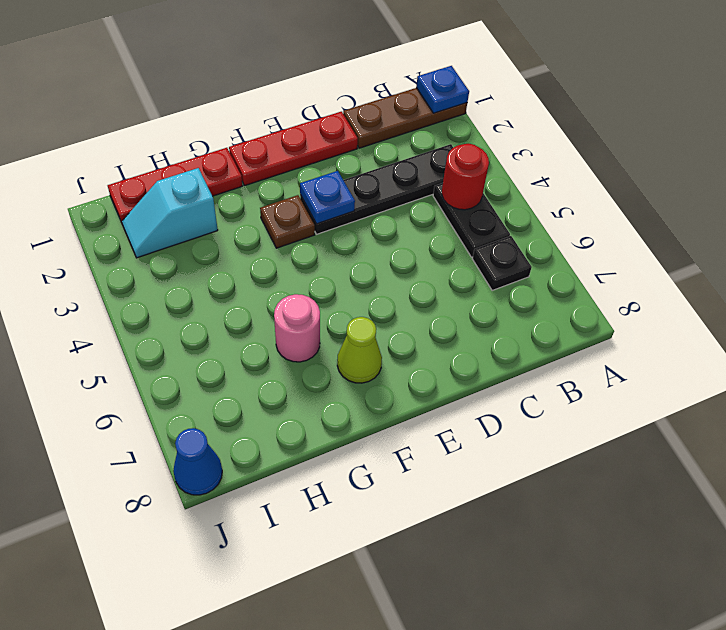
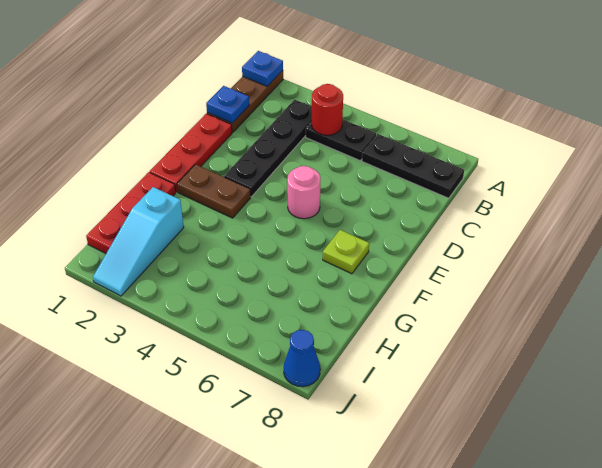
black plate B6 level 1 -> black plate B6:B8 level 1
blue plate E3 level 2 -> blue plate C1 level 2
brown plate F3 level 1 -> brown plate F2:F3 level 1
lime cone F7 level 1 -> lime plate F7 level 1
pink round brick G6 level 1 -> pink round brick E5 level 1
cyan slope H2:I2 level 1 top H -> cyan slope H2:J2 level 1 top H

